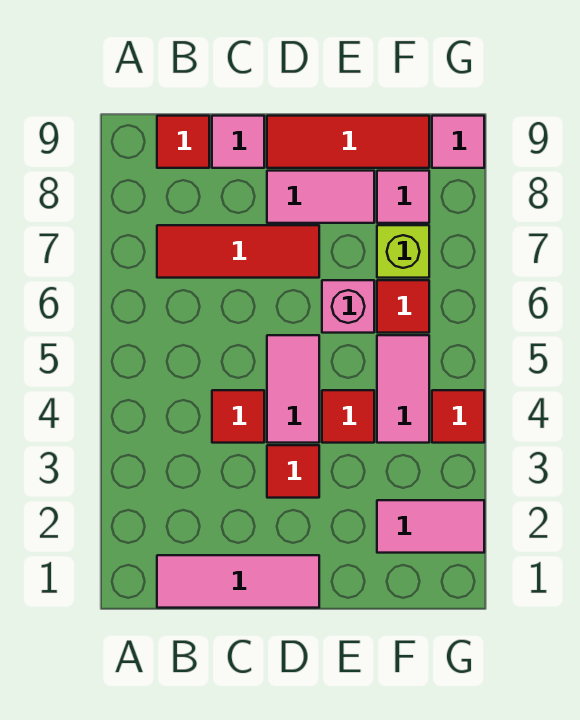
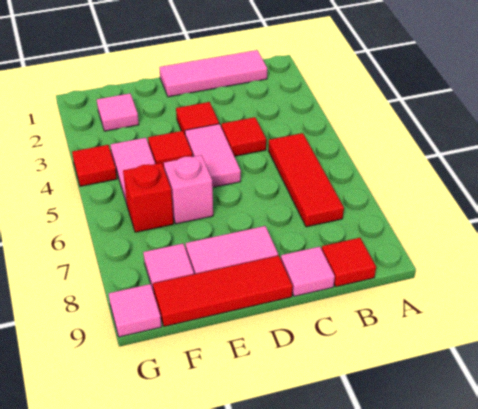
red tile B7:D7 level 1 -> red tile B5:B7 level 1
pink tile F2:G2 level 1 -> pink tile F2 level 1
red tile F6 level 1 -> red brick F6 level 1
lime brick F7 level 1 -> none

